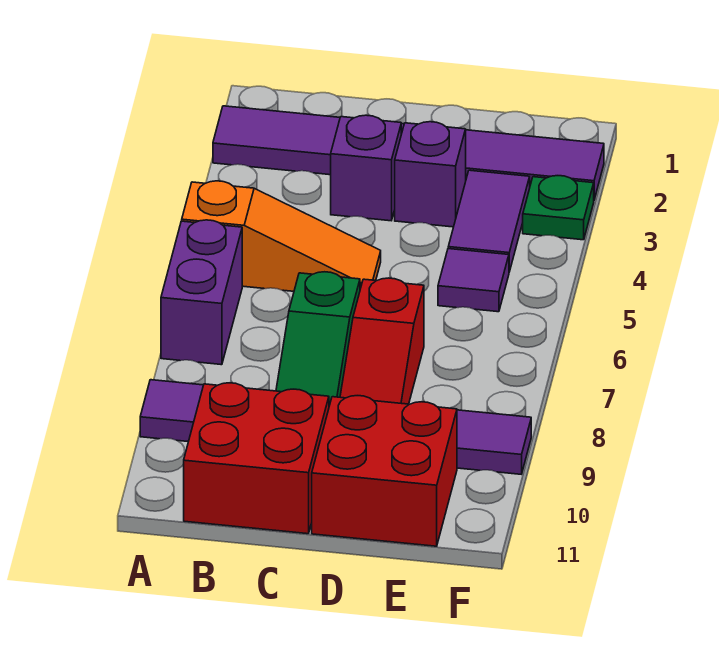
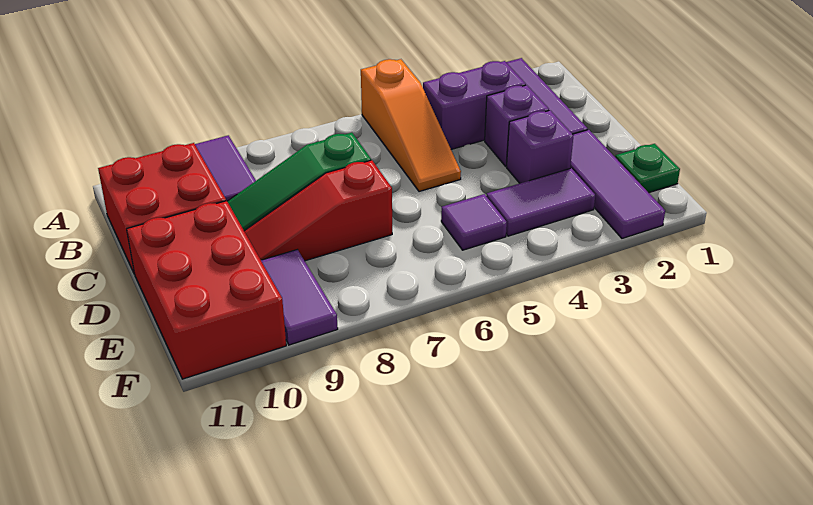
purple brick A6:A7 level 1 -> purple brick B3:B4 level 1
red brick D10:E11 level 1 -> red brick D10:F11 level 1
green plate F3 level 1 -> green plate E1 level 1

